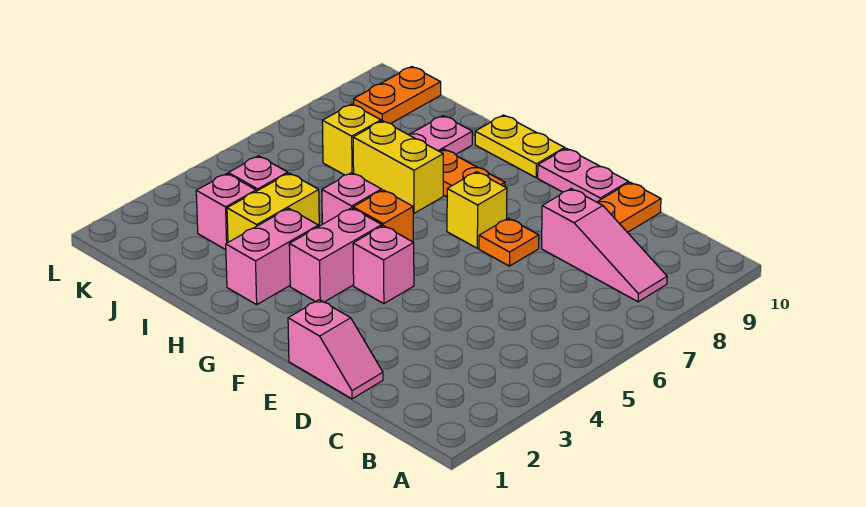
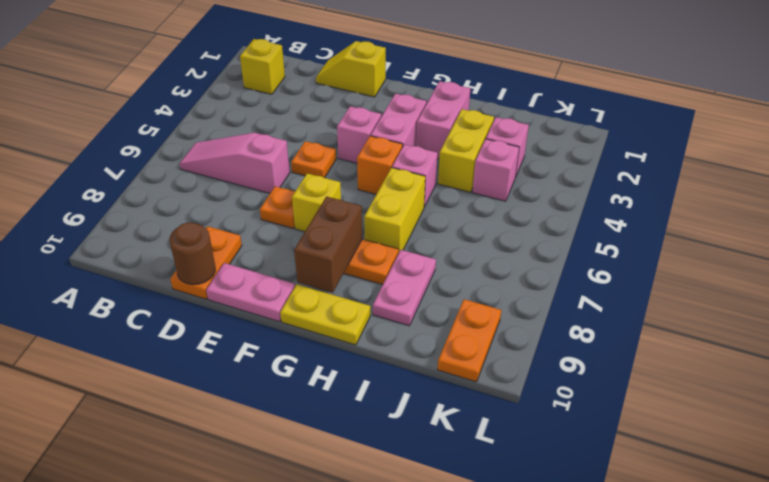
pink slope B8:D8 level 1 top D -> pink slope B6:D6 level 1 top D
pink slope D1:E1 level 1 top E -> yellow slope D1:E1 level 1 top E
none -> brown round brick D10 level 2
none -> orange plate E5 level 1
none -> brown brick G8:G9 level 2
yellow brick H7:I7 level 1 -> yellow brick H6:H7 level 1
yellow brick J7 level 1 -> yellow brick B2 level 1

